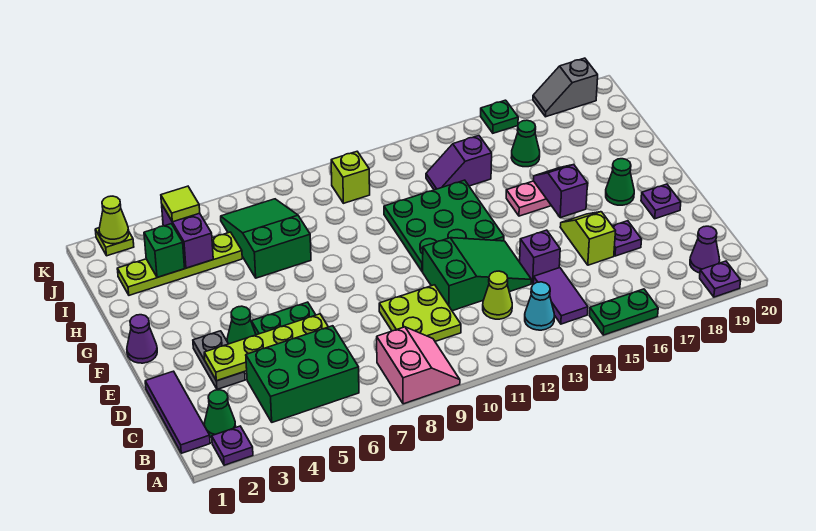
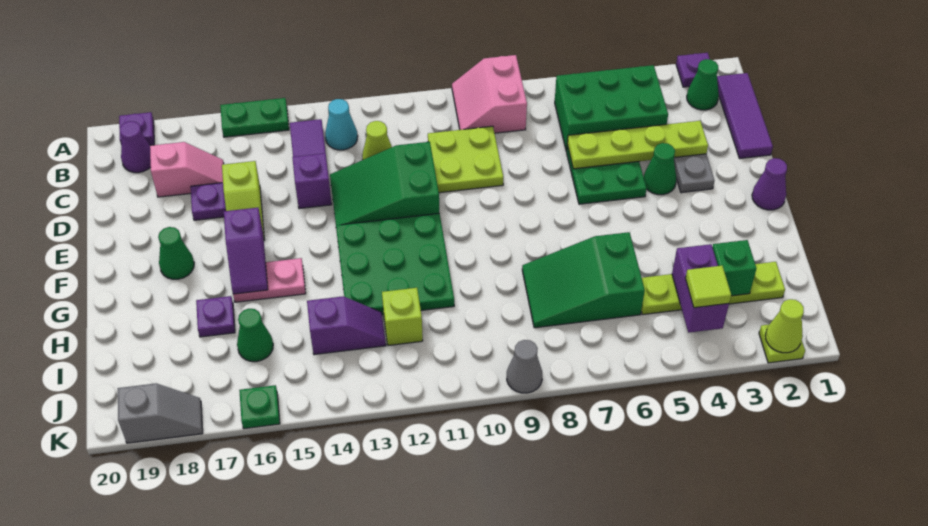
none -> pink slope C17:C18 level 1 top 18
purple plate E19 level 1 -> purple plate H17 level 1
green slope H6:J7 level 1 top H -> green slope H6:I8 level 1 top 6
lime brick J10 level 1 -> lime brick I12 level 1
none -> grey cone K9 level 1

